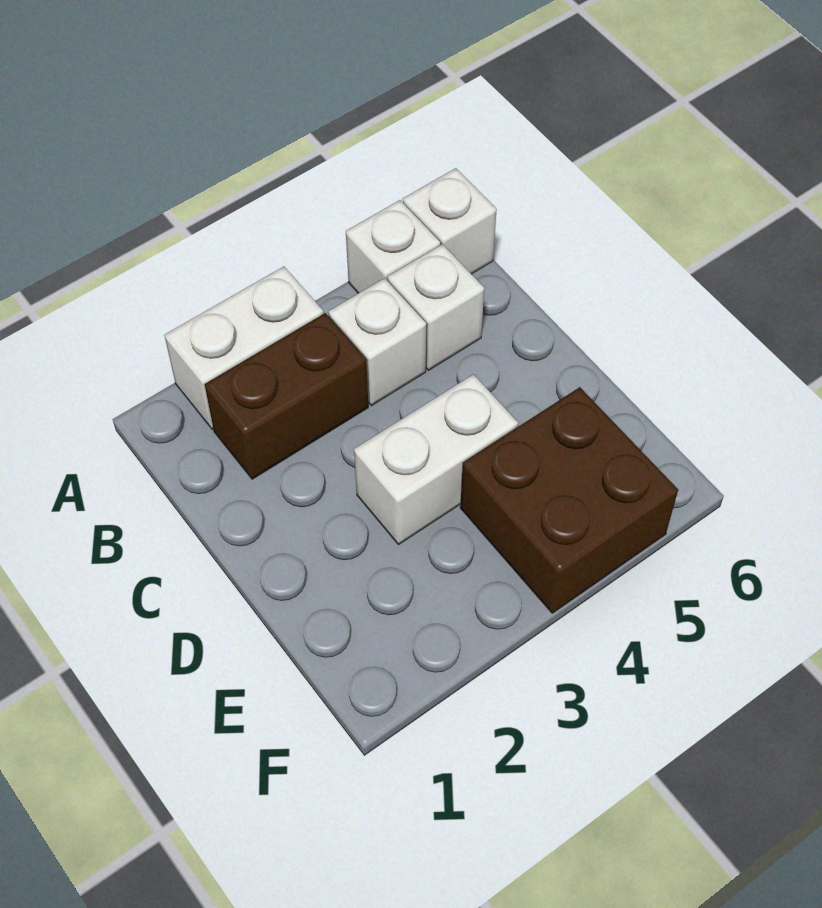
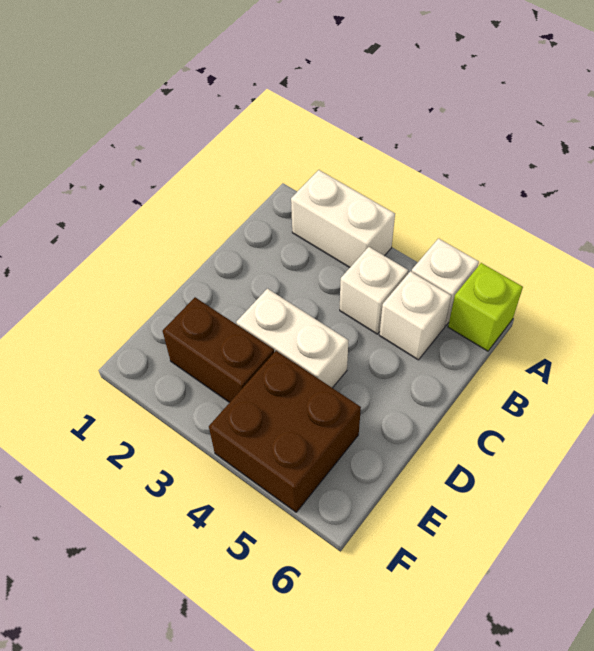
white brick A6 level 1 -> lime brick A6 level 1
brown brick B2:B3 level 1 -> brown brick E2:E3 level 1

